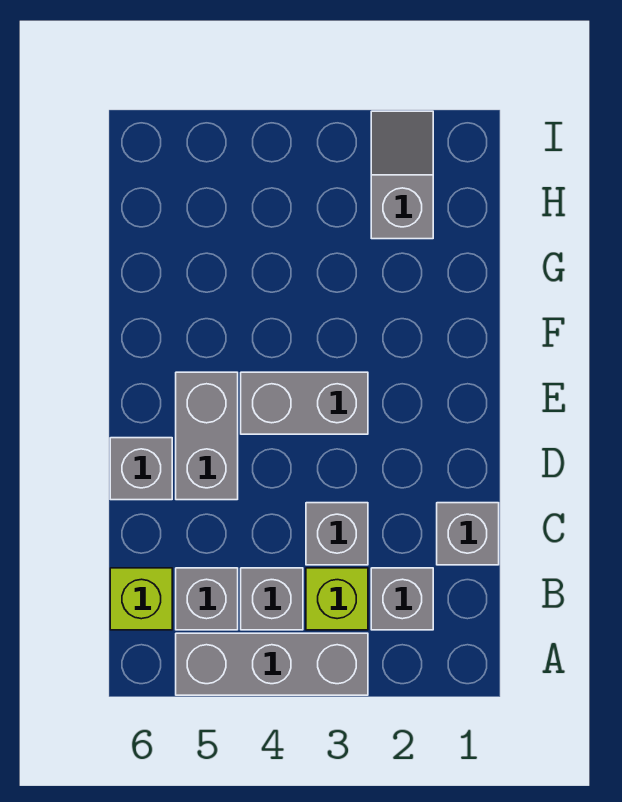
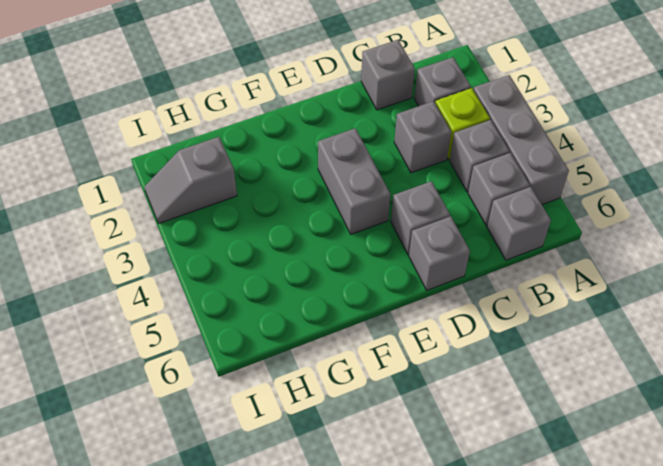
lime brick B6 level 1 -> grey brick B6 level 1
grey brick D5:E5 level 1 -> grey brick D5 level 1

